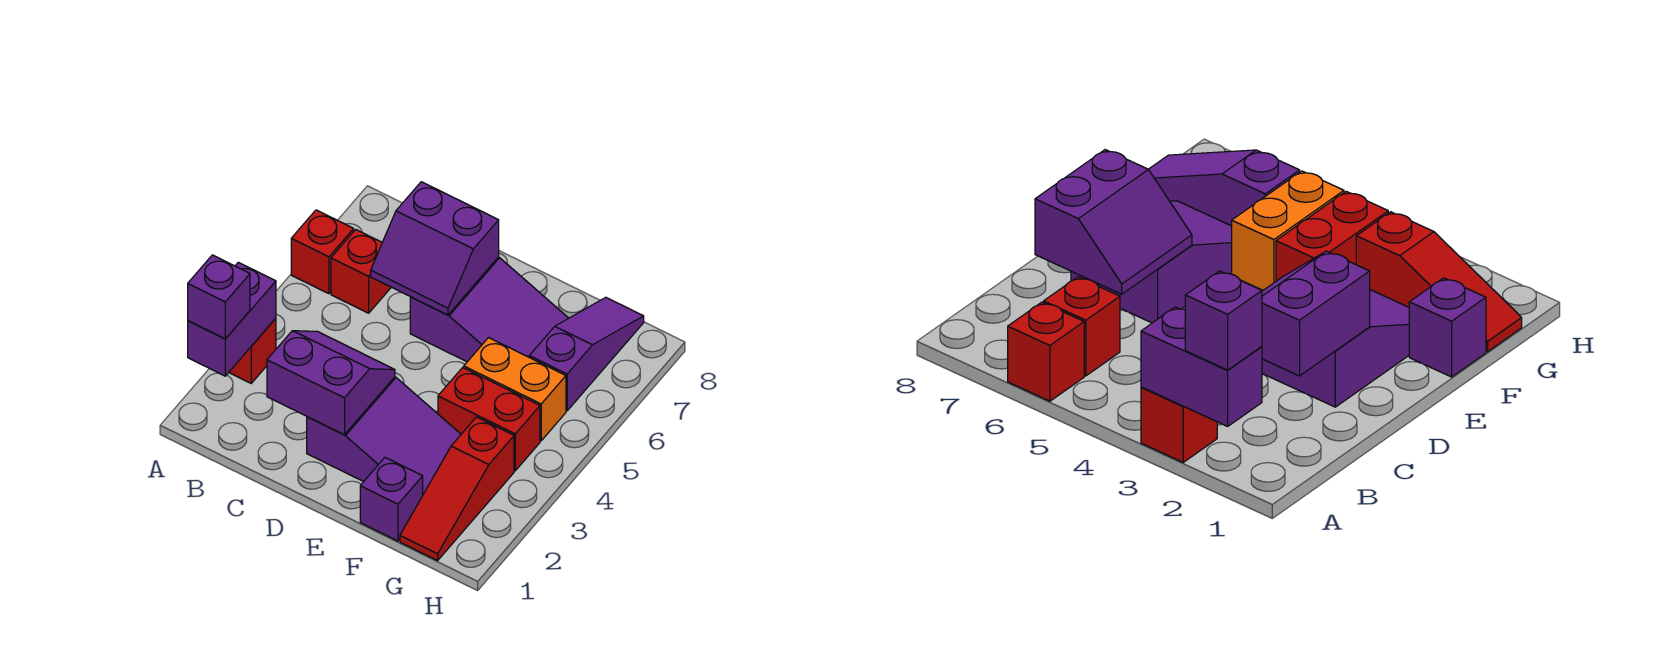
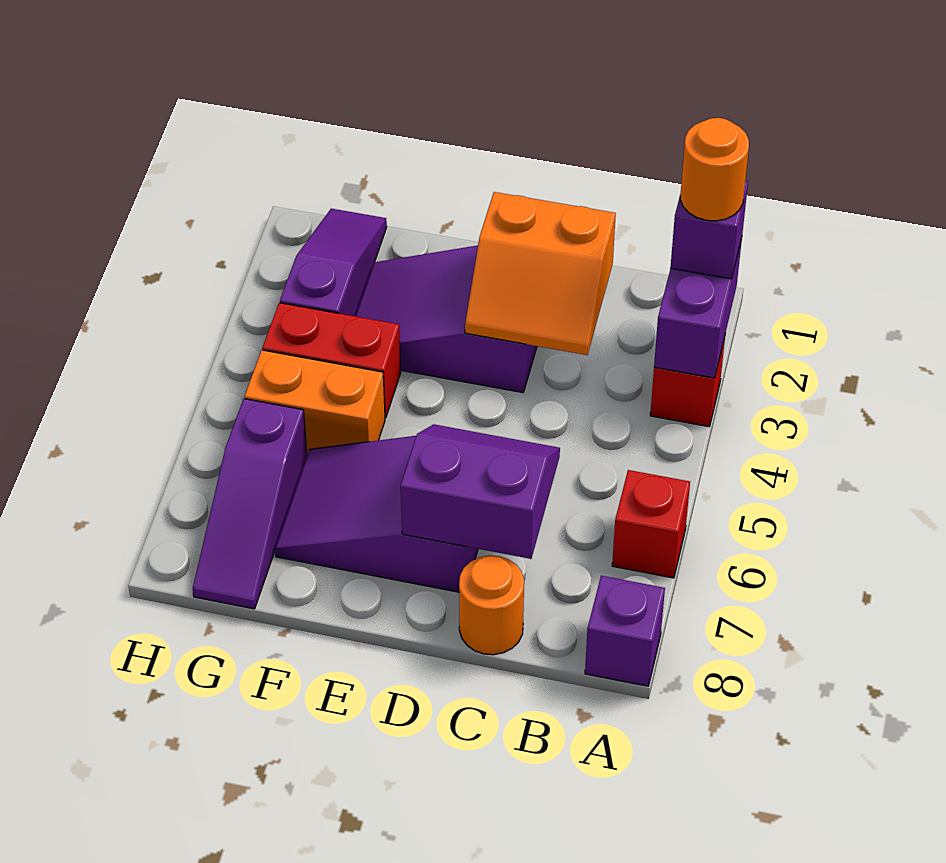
none -> orange round brick A2 level 4
red brick B6 level 1 -> none
purple slope C2:D3 level 2 top 2 -> orange slope C2:D3 level 2 top 2
none -> orange round brick C8 level 1
purple brick F1 level 1 -> purple brick A8 level 1
red slope G1:G3 level 1 top 3 -> purple slope G1:G3 level 1 top 3

